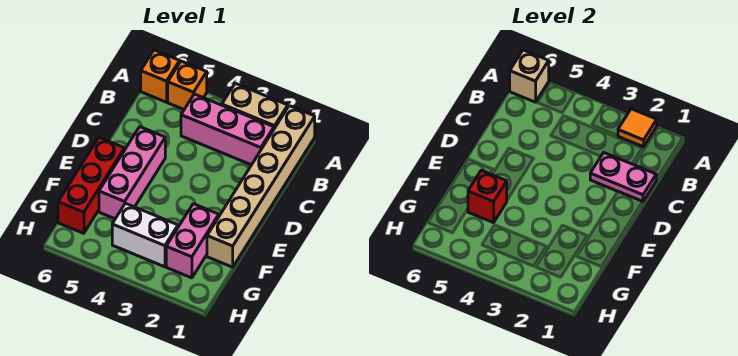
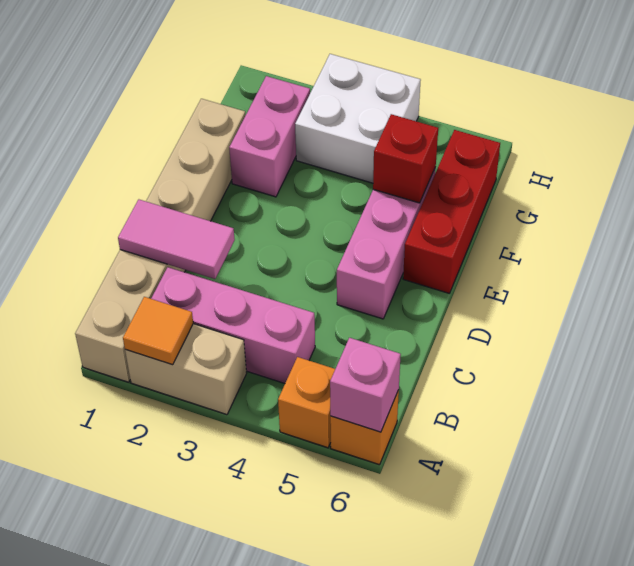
tan brick A6 level 2 -> pink brick A6 level 2
pink plate C1:C2 level 2 -> pink tile C1:C2 level 2
white brick G3:G4 level 1 -> white brick G3:H4 level 1

